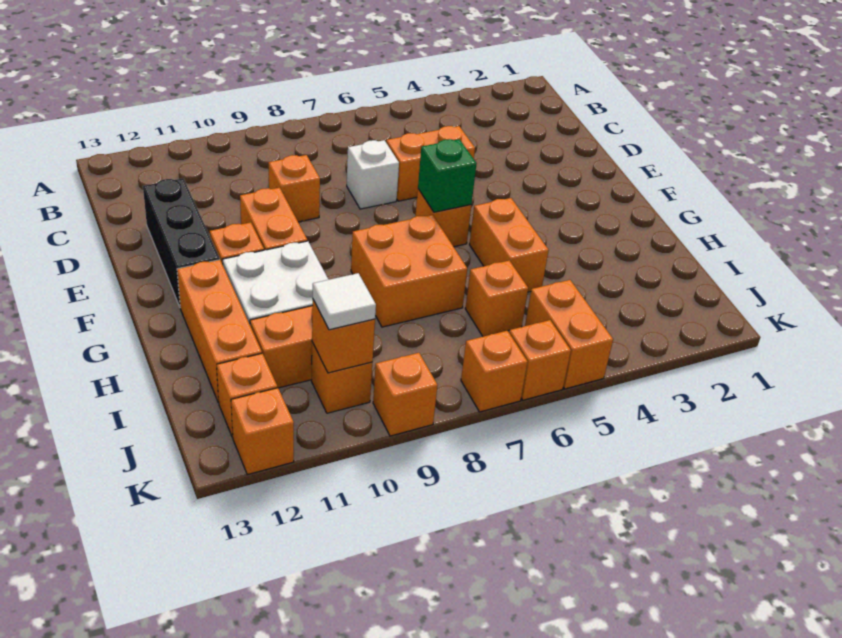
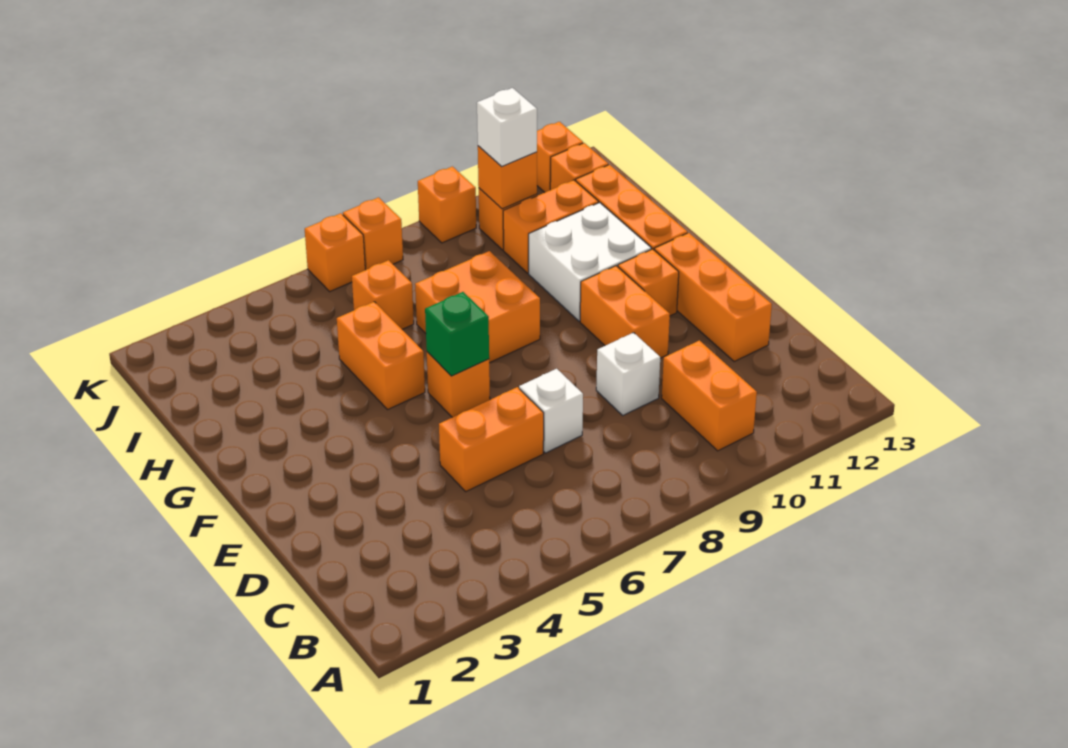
orange brick D9 level 1 -> white brick D9 level 1
black brick D12:F12 level 1 -> orange brick D12:F12 level 1
orange brick J5:K5 level 1 -> orange brick B10:C10 level 1
white tile J10 level 3 -> white brick J10 level 3

